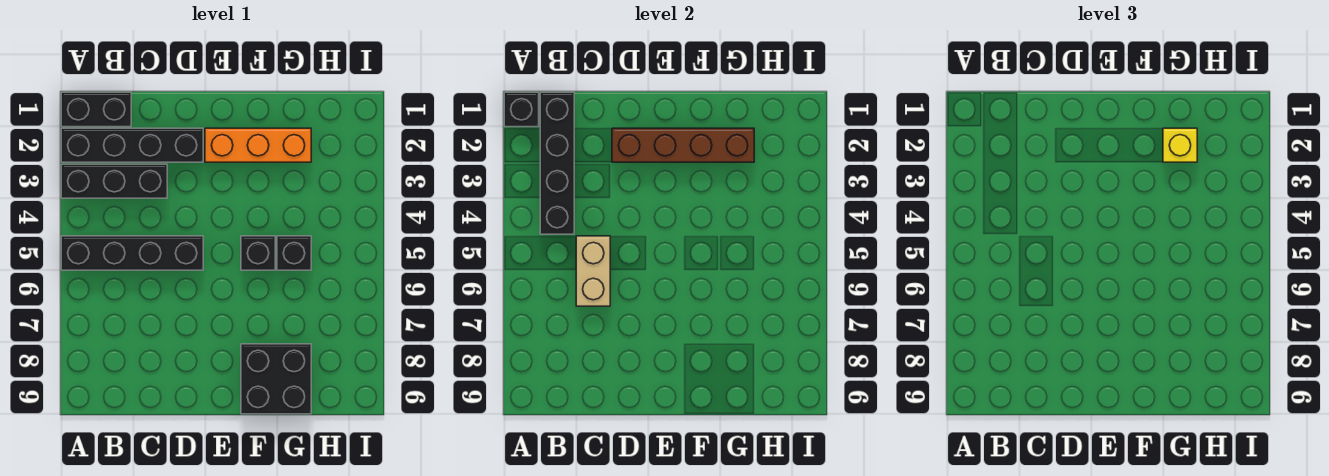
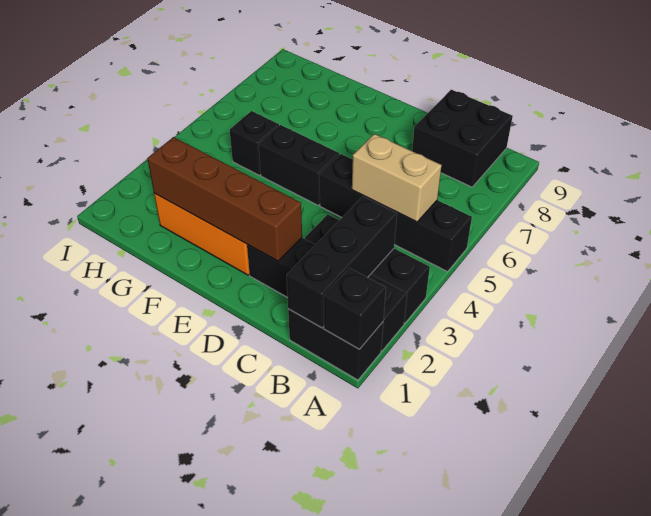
black brick B1:B4 level 2 -> black brick B1:B3 level 2
tan brick C5:C6 level 2 -> tan brick B5:C5 level 2
black brick F5 level 1 -> black brick E5:F5 level 1
black brick F8:G9 level 1 -> black brick B8:C9 level 1
yellow brick G2 level 3 -> none

